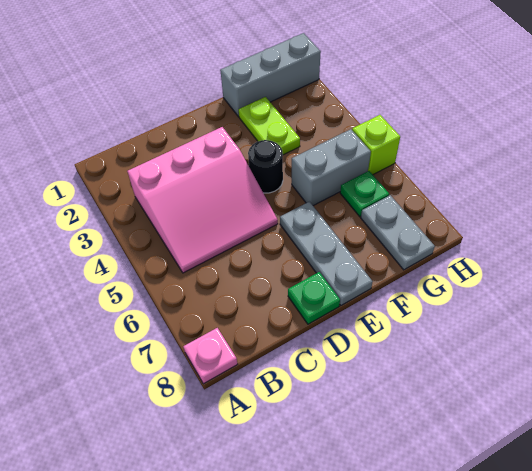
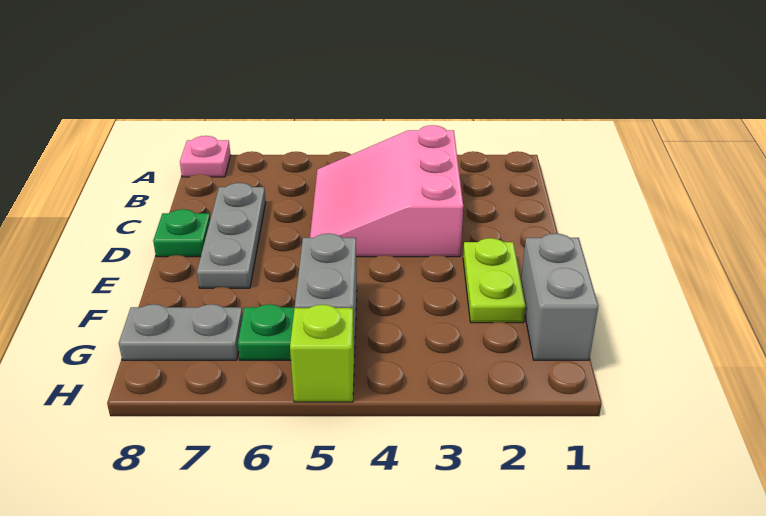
black round brick E4 level 1 -> none
grey plate E6:E8 level 1 -> grey plate C7:E7 level 1
grey brick F1:H1 level 1 -> grey brick F1:G1 level 1
lime plate F2:F3 level 1 -> lime plate E2:F2 level 1

